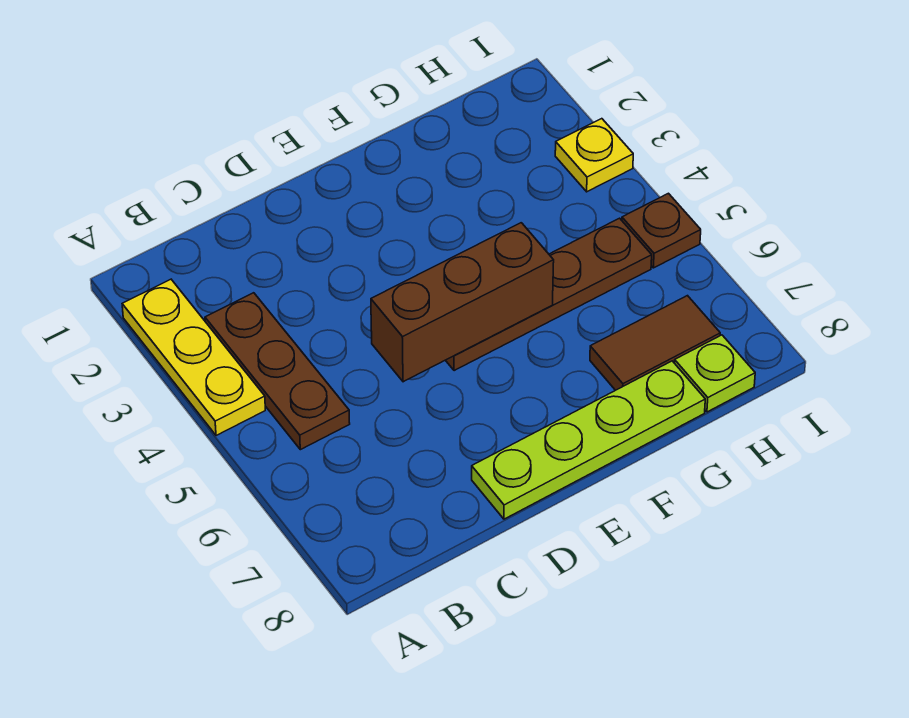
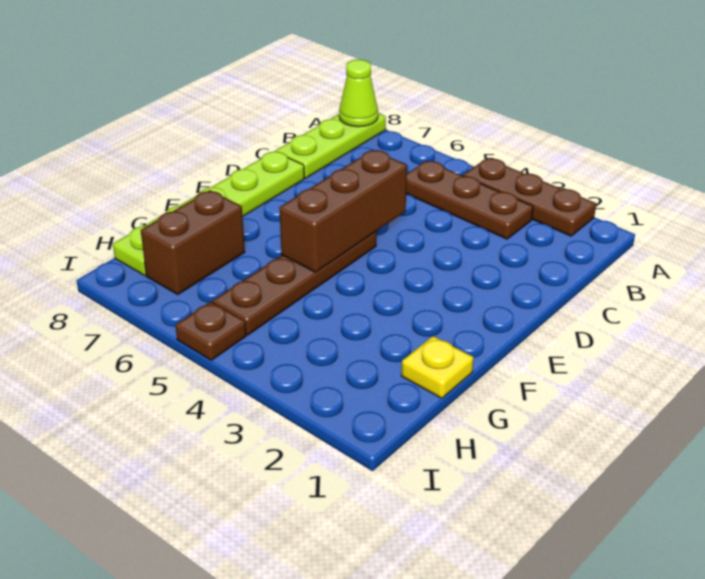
yellow plate A2:A4 level 1 -> brown plate A2:A4 level 1
none -> lime plate A8:C8 level 1
none -> lime cone A8 level 2
brown tile G7:H7 level 1 -> brown brick G7:H7 level 1
yellow plate I3 level 1 -> yellow plate G1 level 1

